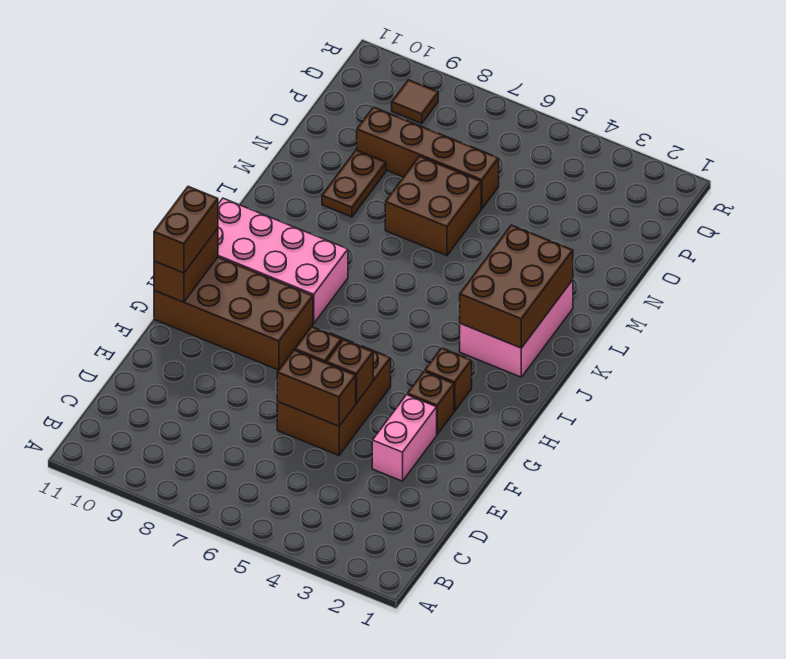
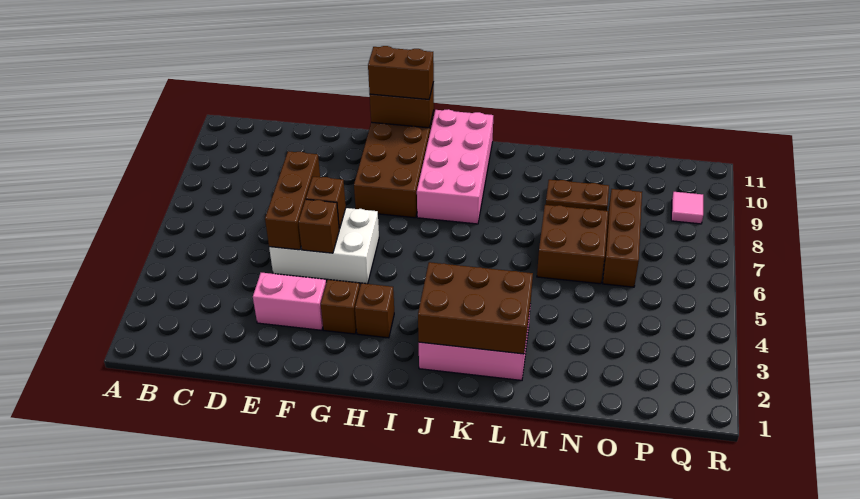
brown brick E5:G6 level 1 -> white brick E5:G6 level 1
brown brick E5:E6 level 2 -> brown brick E5:E7 level 2
brown brick O6:O9 level 1 -> brown brick O6:O8 level 1
brown tile Q9 level 1 -> pink tile Q9 level 1

